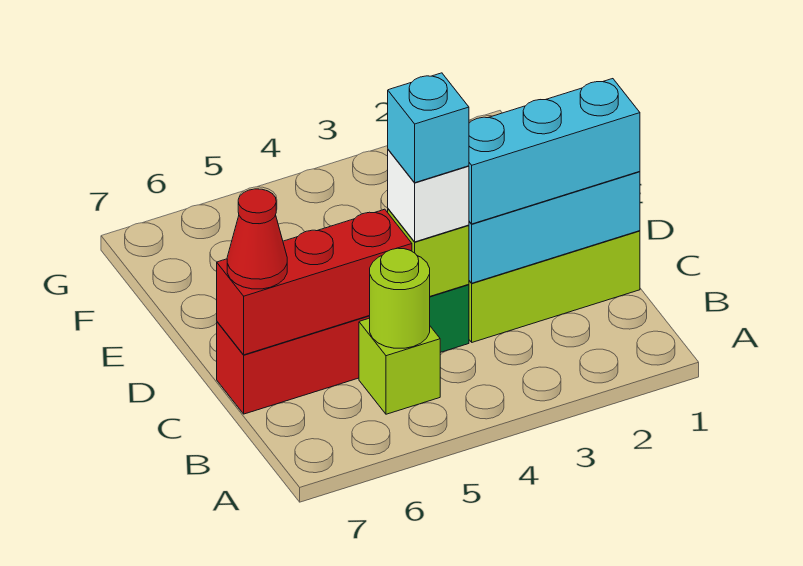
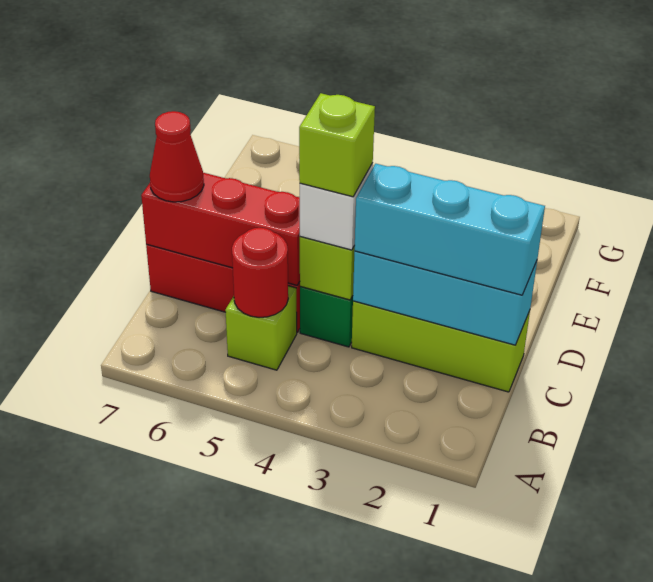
lime round brick B5 level 2 -> red round brick B5 level 2
cyan brick C4 level 4 -> lime brick C4 level 4

